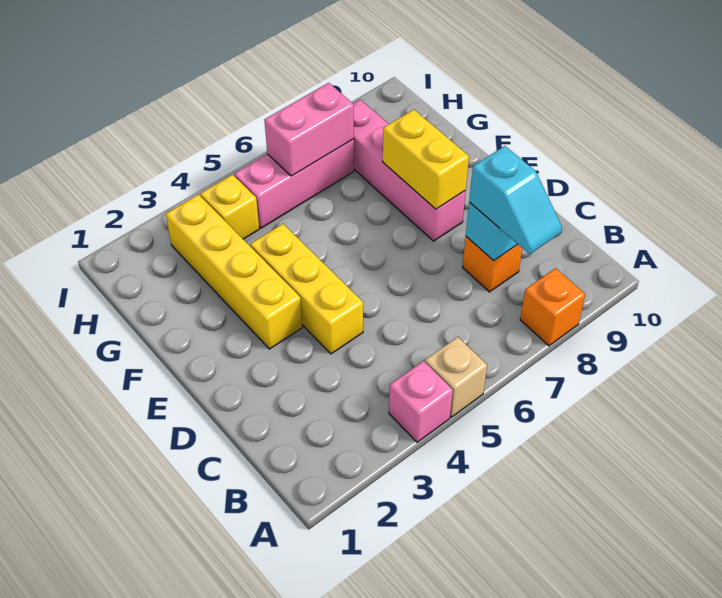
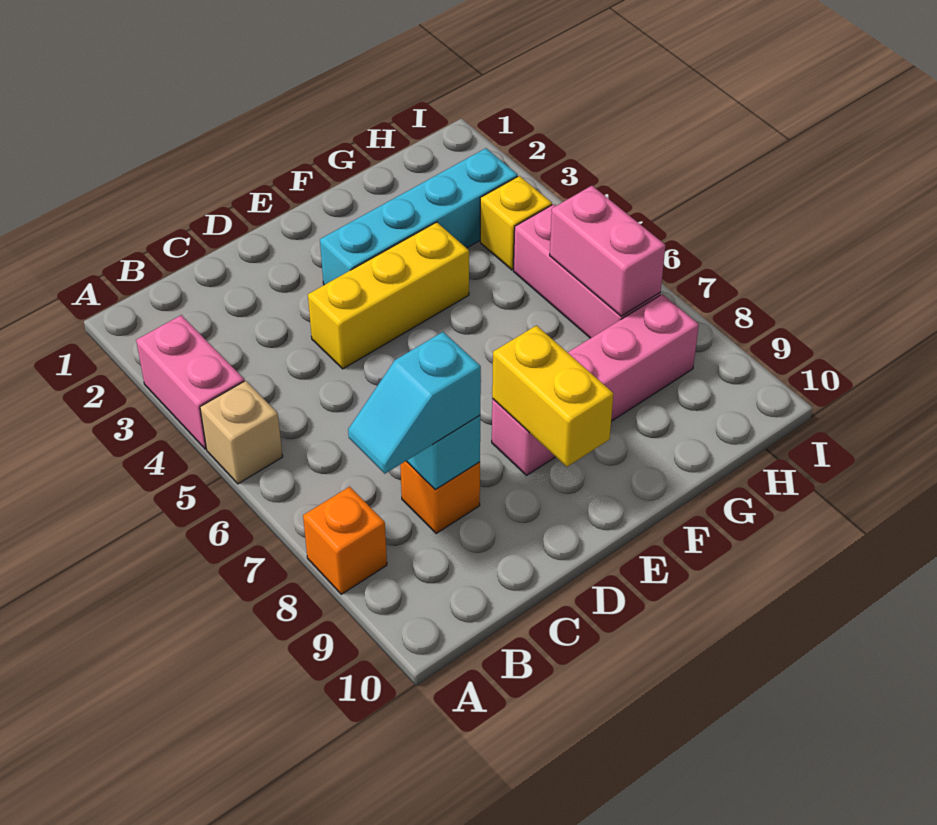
pink brick A4 level 1 -> pink brick A3:A4 level 1
yellow brick E3:H3 level 1 -> cyan brick E3:H3 level 1
yellow brick E8:F8 level 2 -> yellow brick E8:E9 level 2

